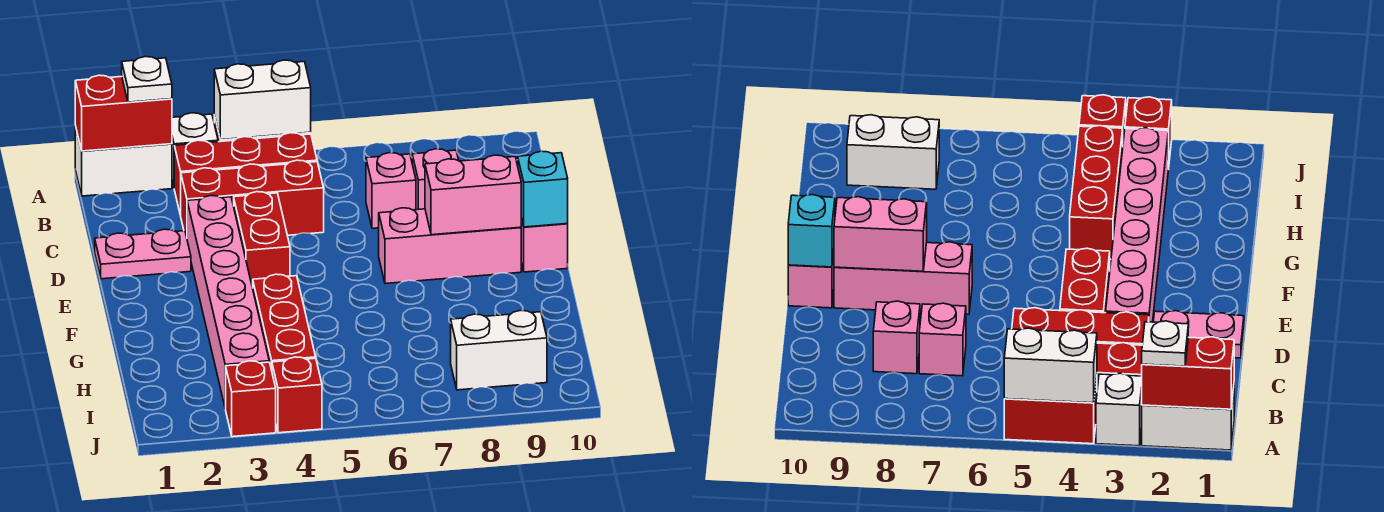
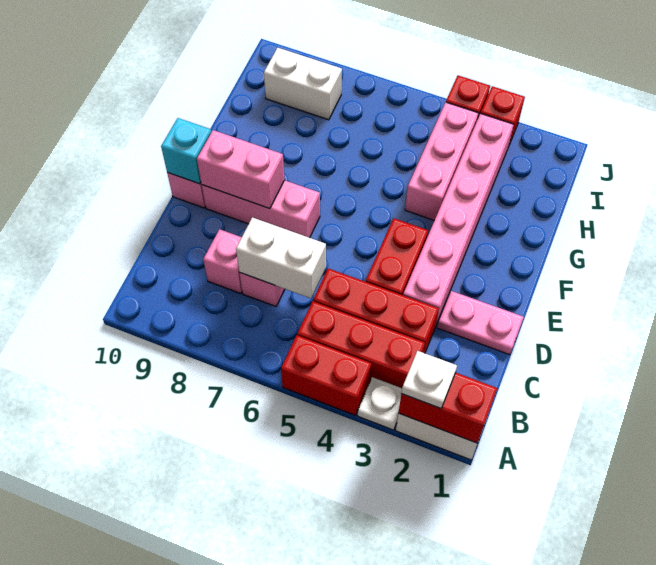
white brick A3 level 1 -> white plate A3 level 1
white brick A4:A5 level 2 -> white brick C6:C7 level 2
red brick G4:I4 level 1 -> pink brick G4:I4 level 1

